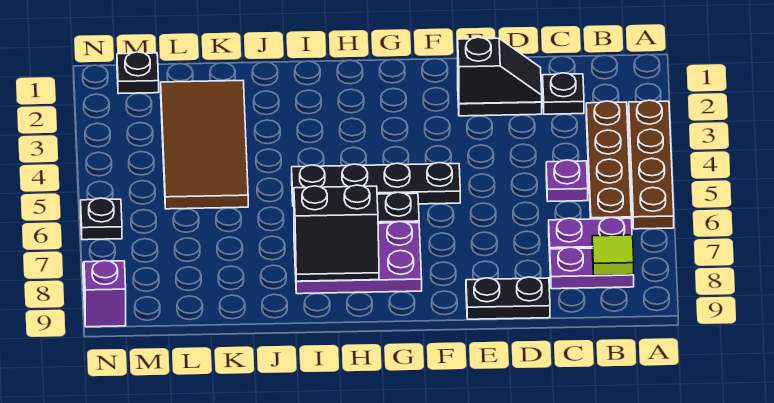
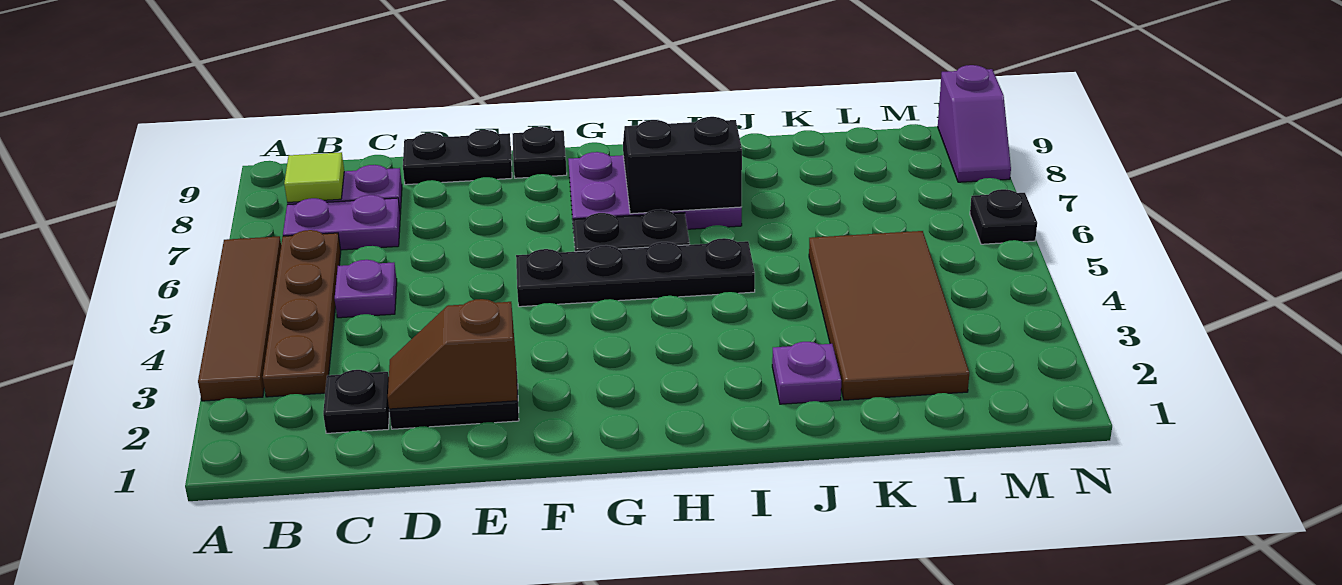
brown plate A3:A6 level 1 -> brown tile A3:A6 level 1
black slope D2:E2 level 2 top E -> brown slope D2:E2 level 2 top E
none -> purple plate J2 level 1
black plate M1 level 1 -> black plate F9 level 1

